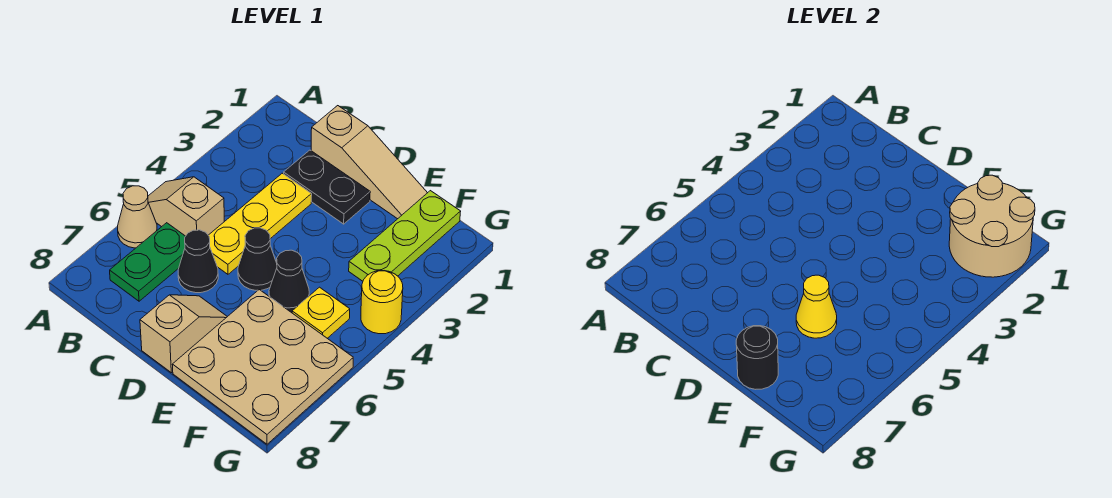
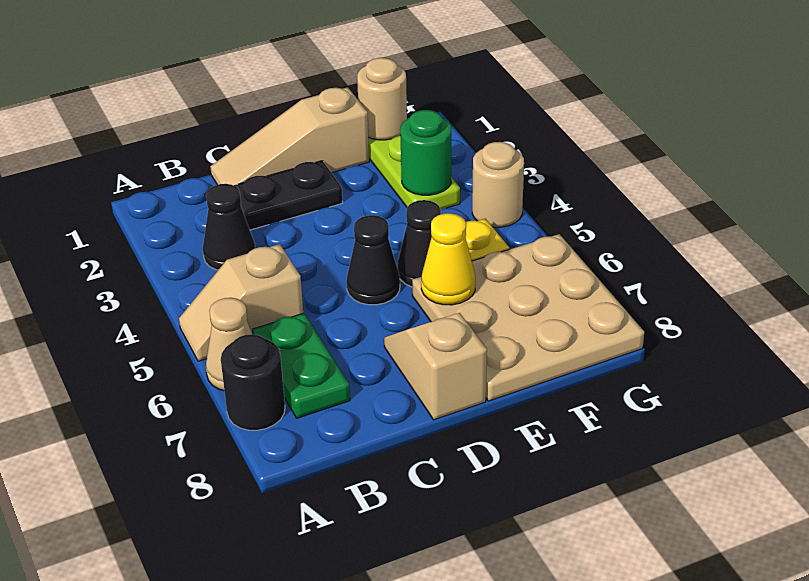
tan slope C1:E1 level 1 top C -> tan slope C1:E1 level 1 top E
yellow plate C3:C5 level 1 -> none
black cone C6 level 1 -> black cone B3 level 1
black round brick E8 level 2 -> black round brick A7 level 1
tan round brick F1:G2 level 2 -> tan round brick F1 level 2
none -> green round brick F3 level 2
yellow round brick G4 level 1 -> tan round brick G4 level 1

